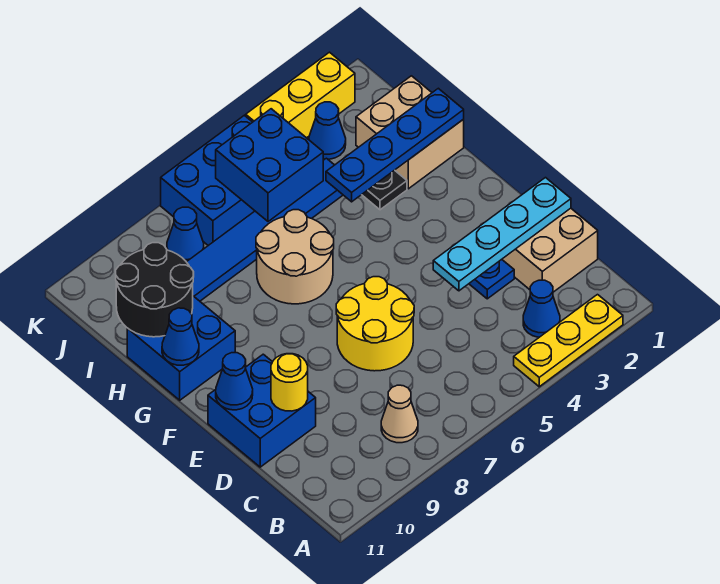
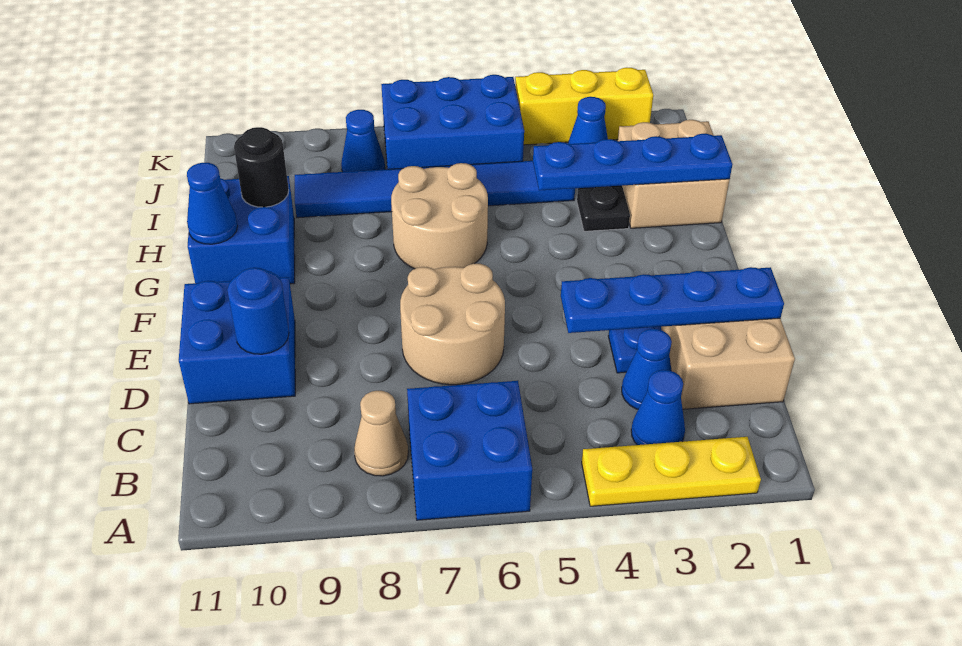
cyan plate D1:D4 level 2 -> blue plate D1:D4 level 2
yellow round brick D6:E7 level 1 -> tan round brick D6:E7 level 1
yellow round brick D10 level 2 -> blue round brick D10 level 2
blue cone E11 level 2 -> blue cone C3 level 1
black round brick H10:I11 level 2 -> black round brick H10 level 2
blue brick I5:J6 level 2 -> blue brick A6:B7 level 1

